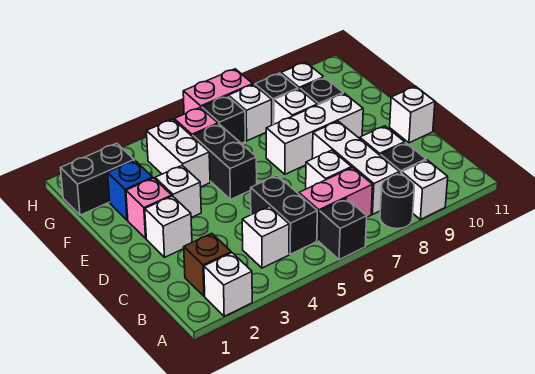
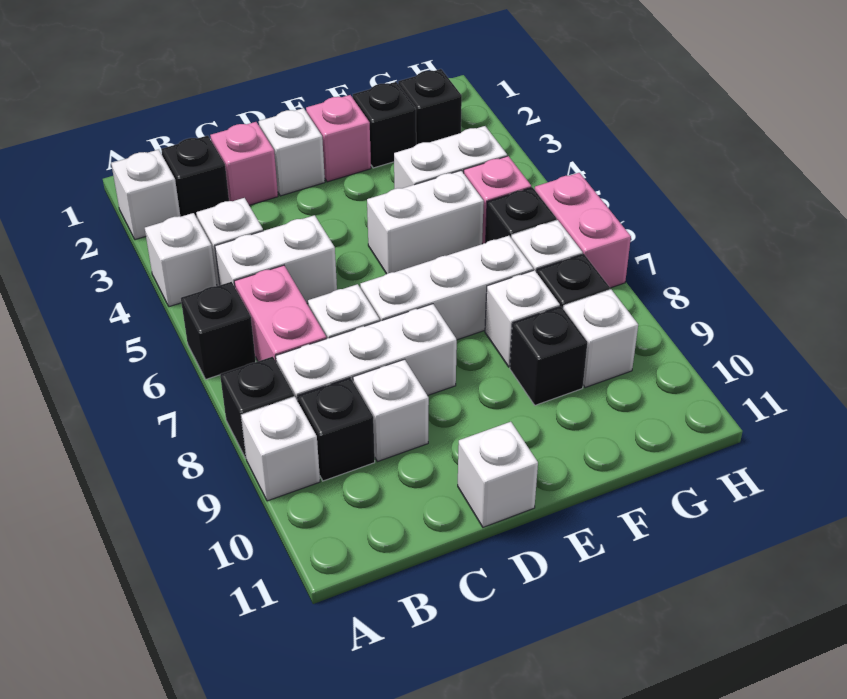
black round brick A8 level 1 -> black brick A8 level 1
brown brick B2 level 1 -> black brick B2 level 1
black brick B5:C5 level 1 -> white brick B5:C5 level 1
none -> pink brick C2 level 1
white brick E3 level 1 -> white brick A4 level 1
black brick E5:F5 level 1 -> white brick E5:F5 level 1
white brick E7:E9 level 1 -> white brick D7:F7 level 1
blue brick F2 level 1 -> black brick F2 level 1
black brick G1:G2 level 1 -> black brick G2 level 1

